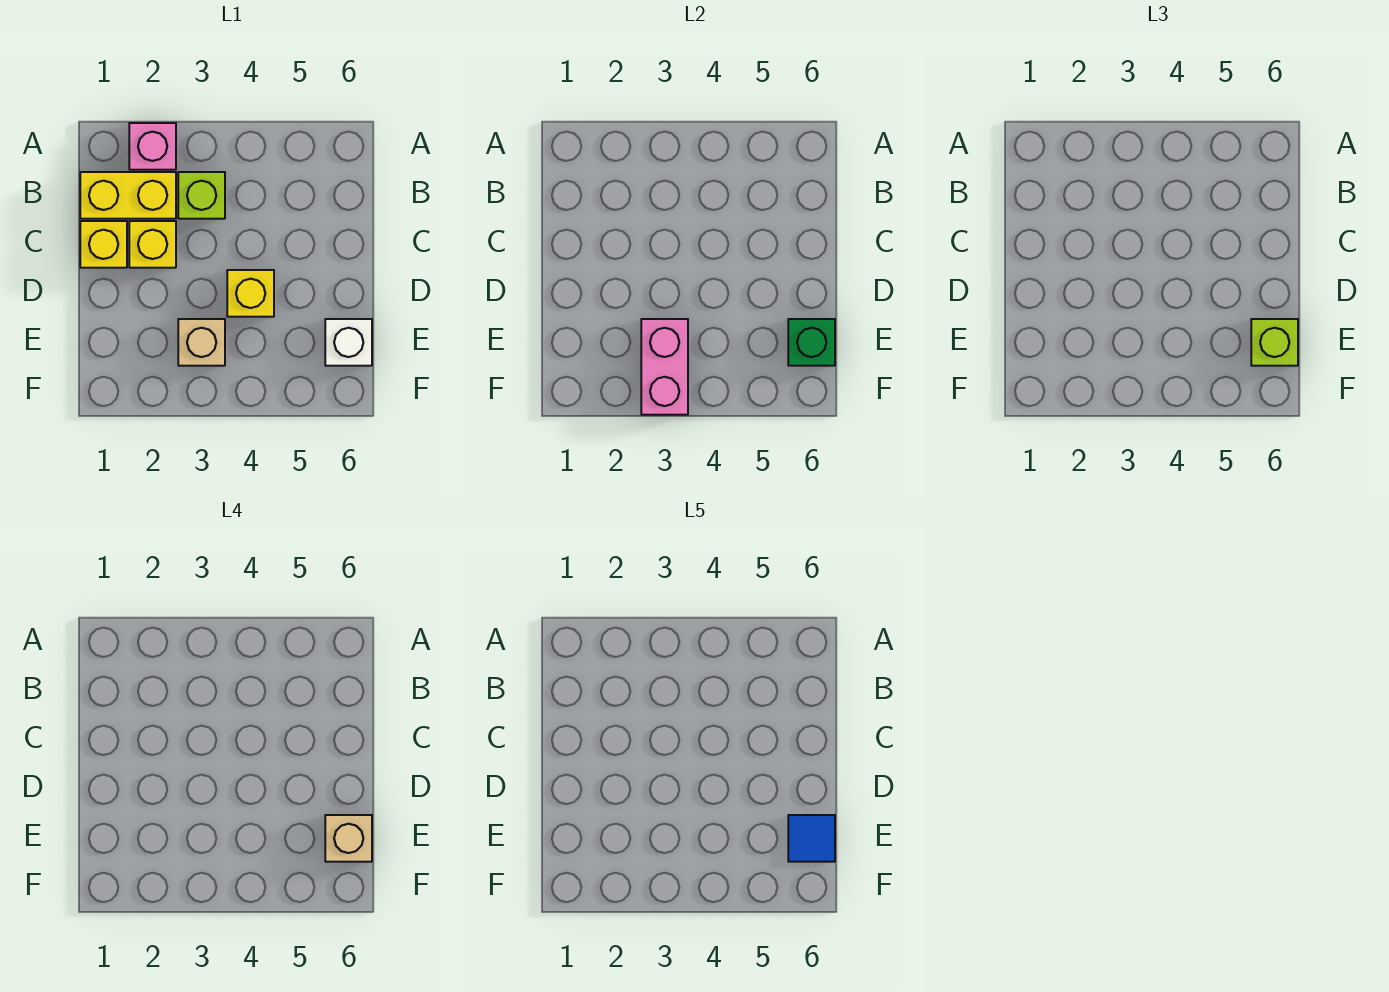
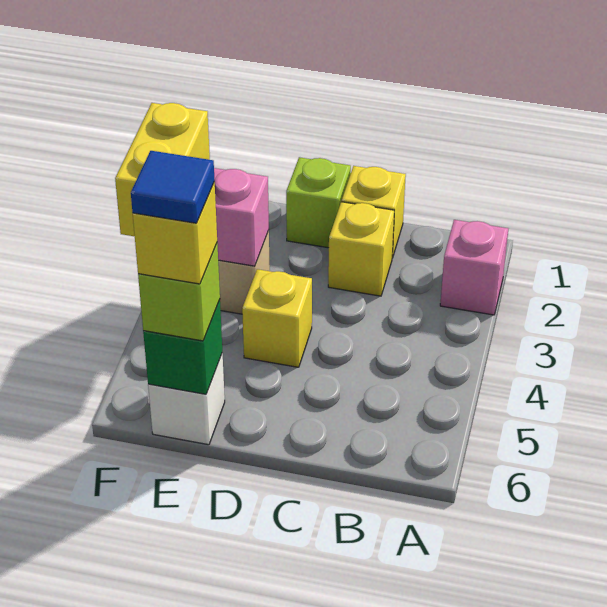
yellow brick B1:B2 level 1 -> yellow brick F3:F4 level 3
lime brick B3 level 1 -> lime brick D1 level 1
tan brick E6 level 4 -> yellow brick E6 level 4

